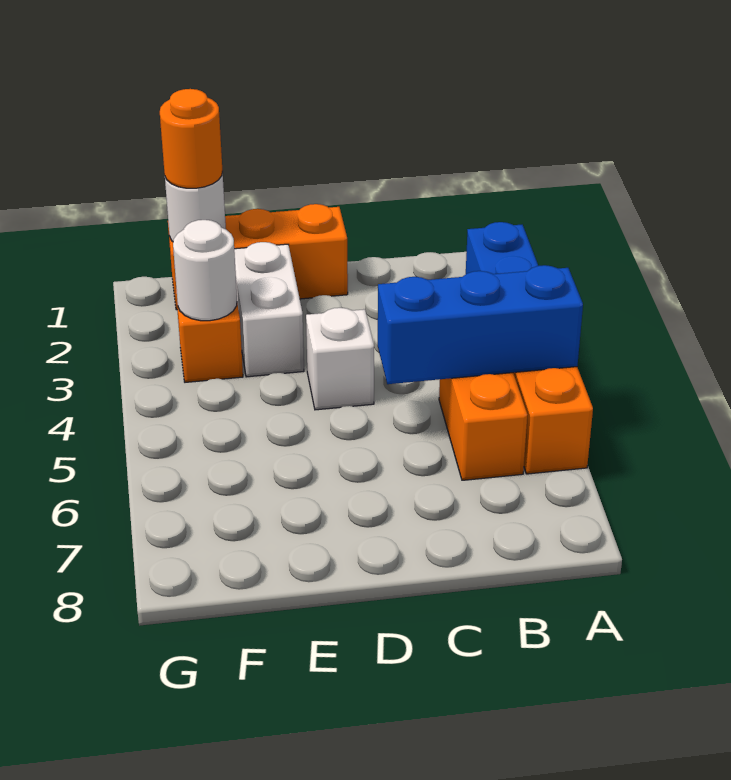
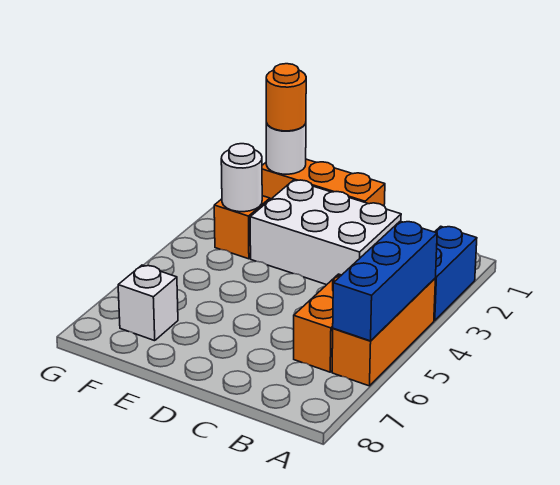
blue brick A5:C5 level 2 -> blue brick A4:A6 level 2
white brick D4 level 1 -> white brick F7 level 1
white brick E2:E3 level 1 -> white brick C2:E3 level 1

